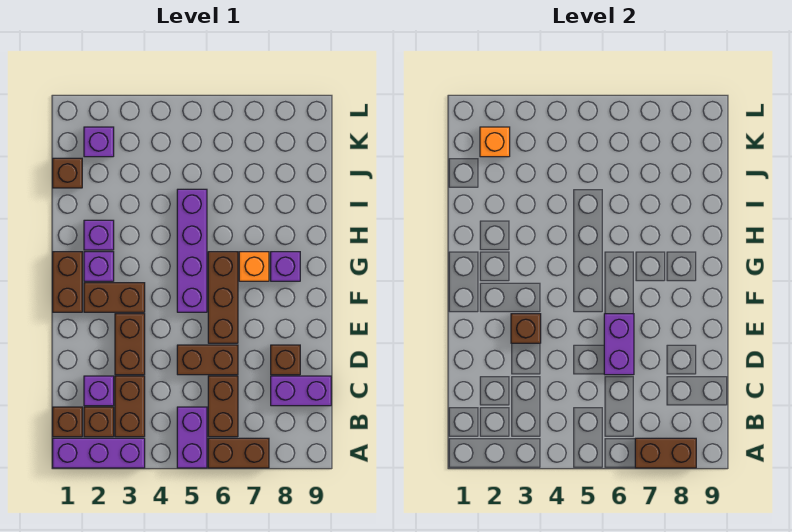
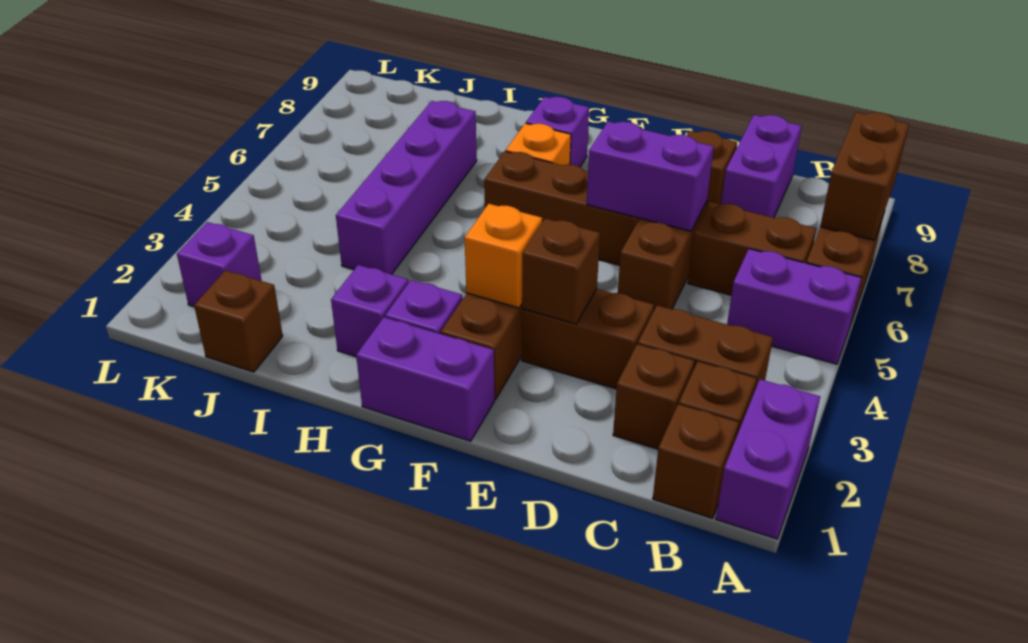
purple brick A1:A3 level 1 -> purple brick A1:A2 level 1
purple brick C2 level 1 -> brown brick C2 level 1
brown brick F1:G1 level 1 -> purple brick F1:G1 level 1
purple brick F5:I5 level 1 -> purple brick I4:I7 level 1
orange brick K2 level 2 -> orange brick F3 level 2

